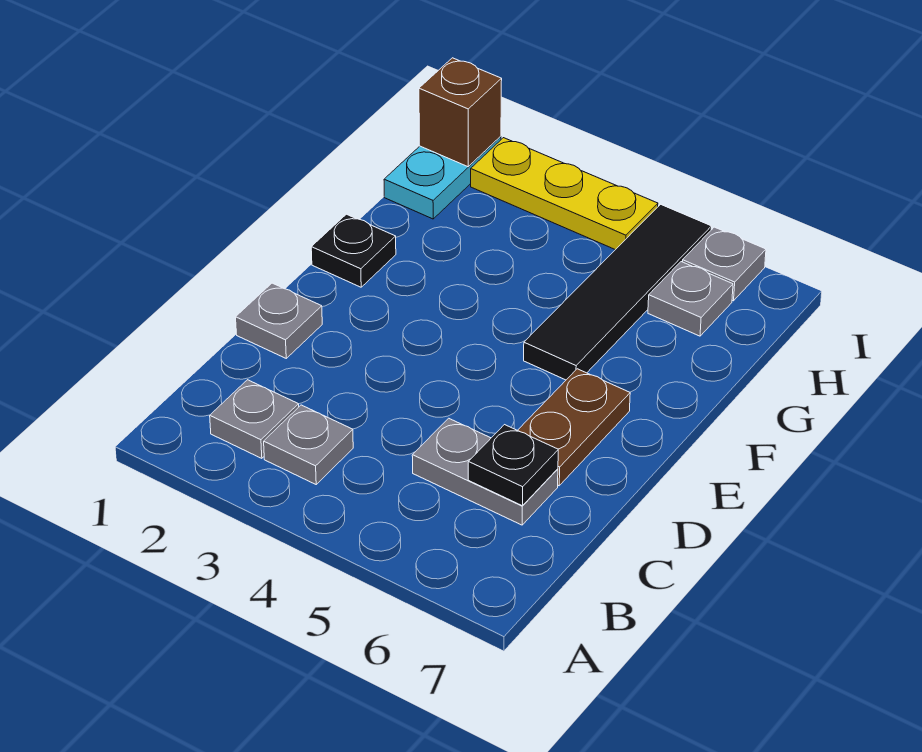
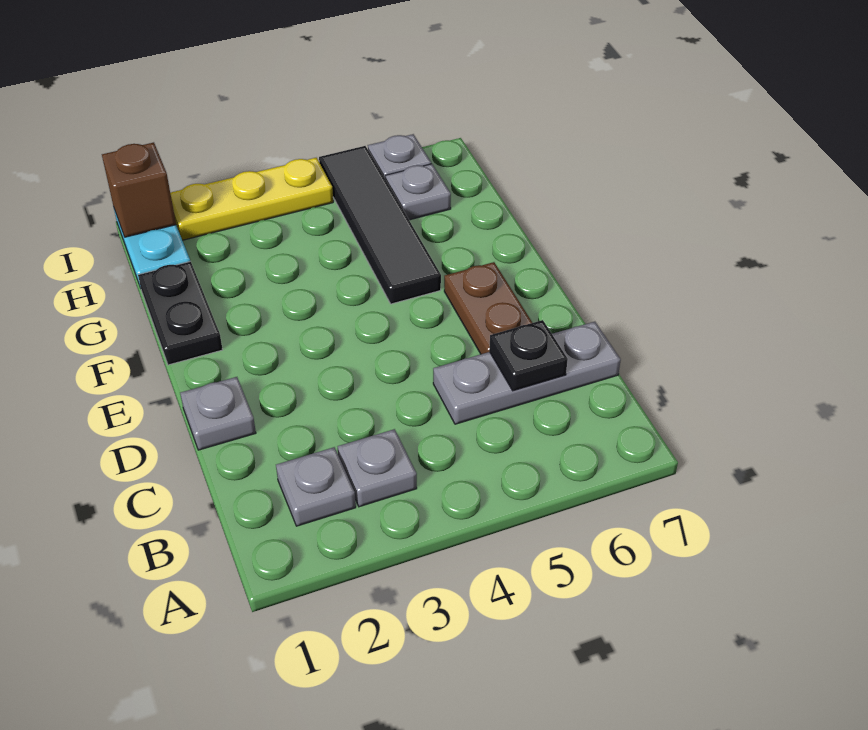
grey plate C5:C6 level 1 -> grey plate C5:C7 level 1
black plate F1 level 1 -> black plate F1:G1 level 1

